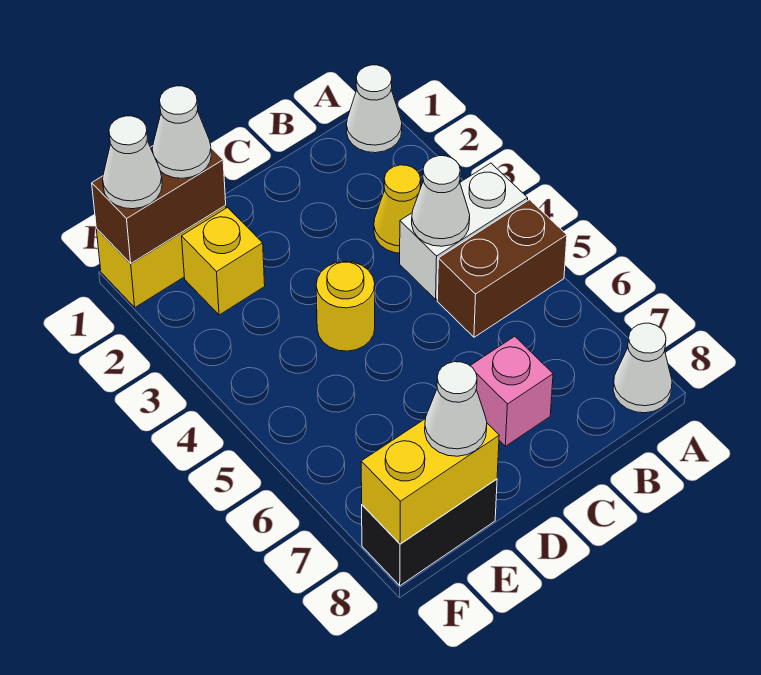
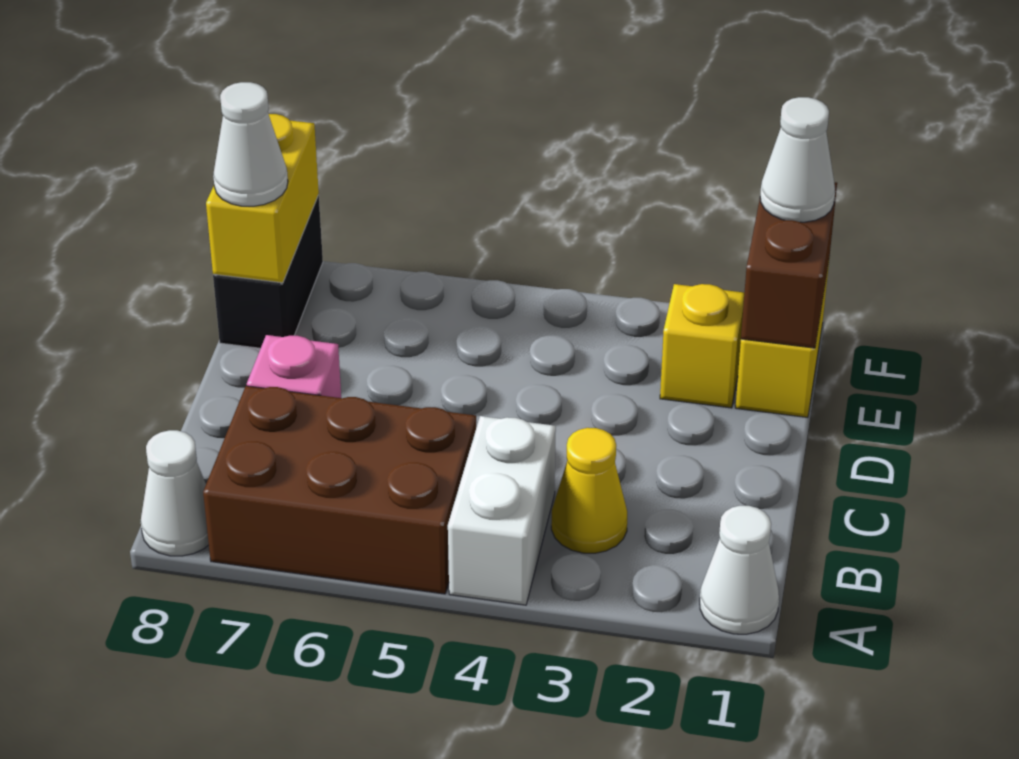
brown brick A5:B5 level 1 -> brown brick A5:B7 level 1
white cone B4 level 2 -> none
yellow round brick D4 level 1 -> none
white cone E1 level 3 -> none

